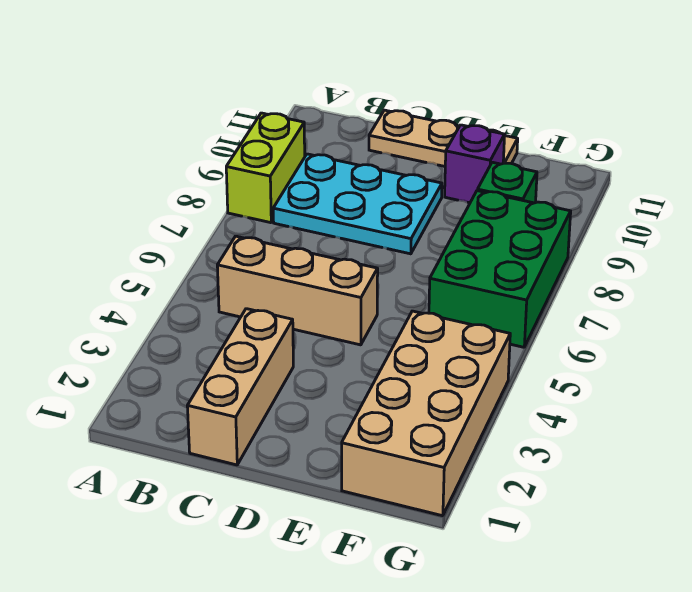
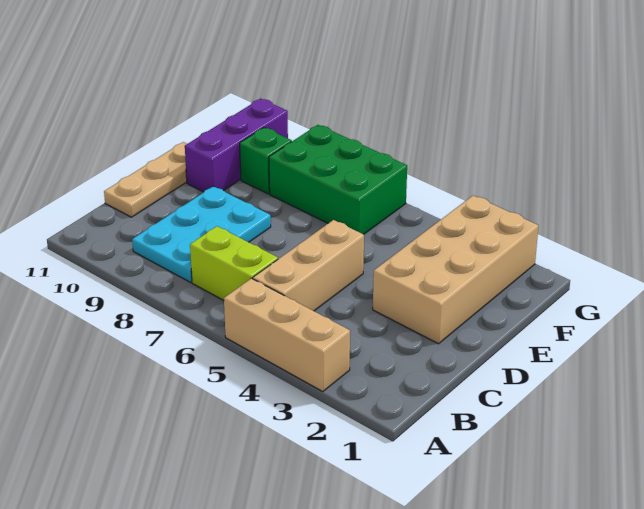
lime brick A8:A9 level 1 -> lime brick B6:B7 level 1
tan brick C1:C3 level 1 -> tan brick A3:A5 level 1
purple brick E10 level 1 -> purple brick E10:G10 level 1
tan brick F1:G4 level 1 -> tan brick D2:G3 level 1

